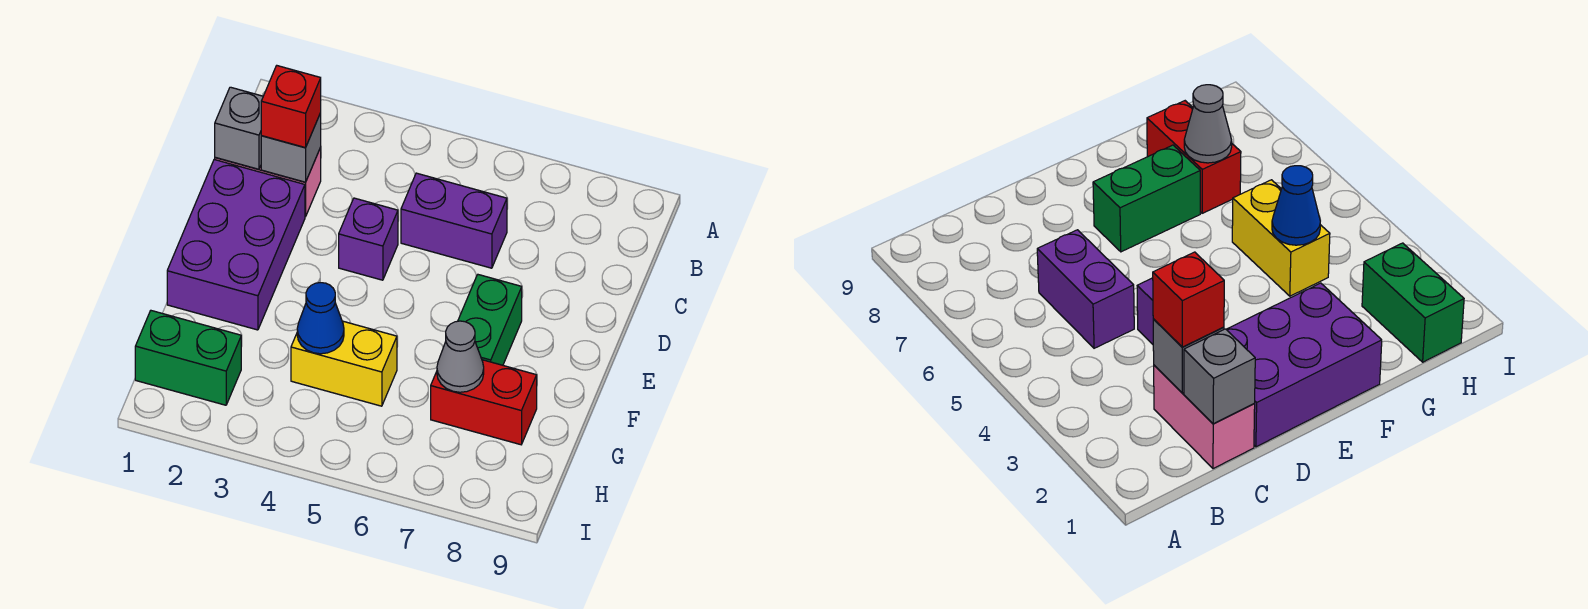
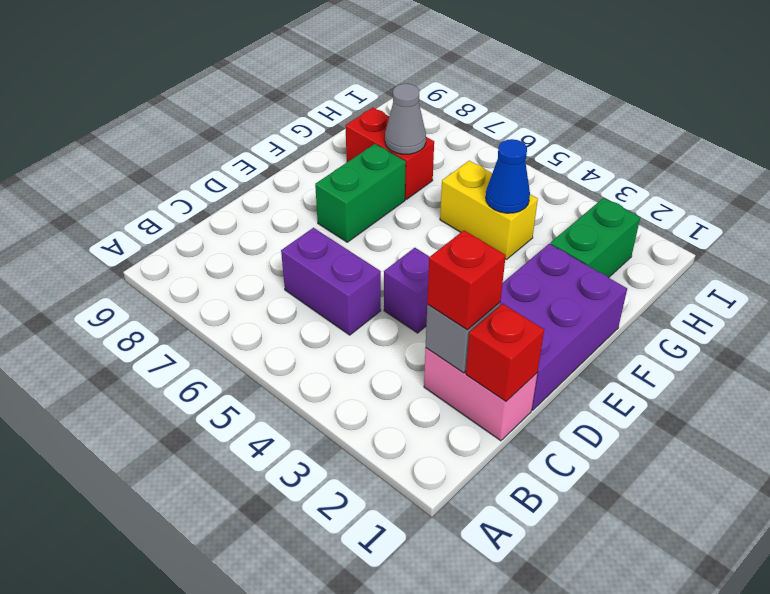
grey brick C1 level 2 -> red brick C1 level 2
green brick H1:H2 level 1 -> green brick G2:H2 level 1

